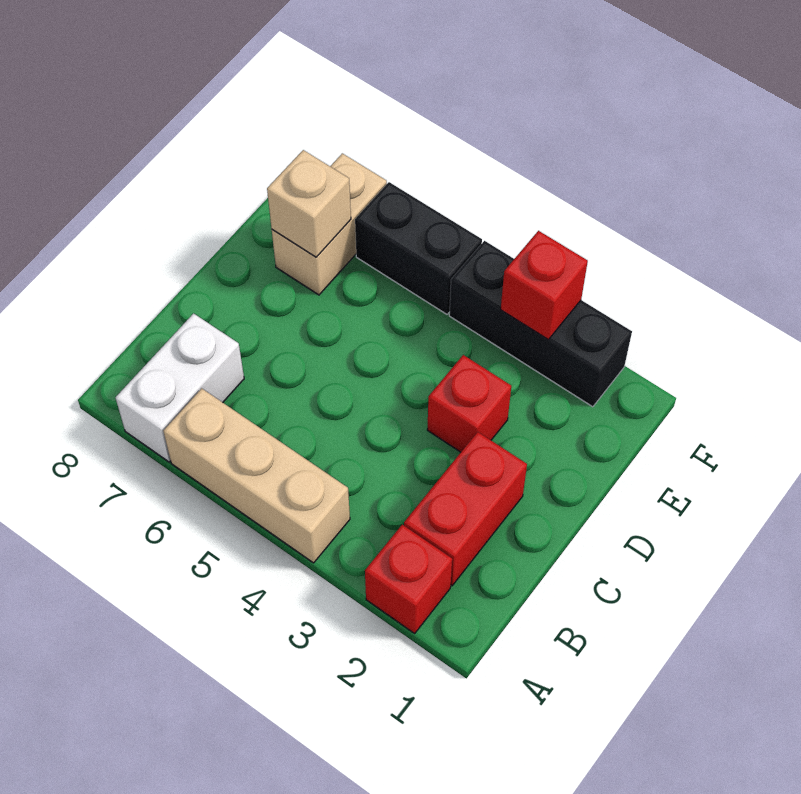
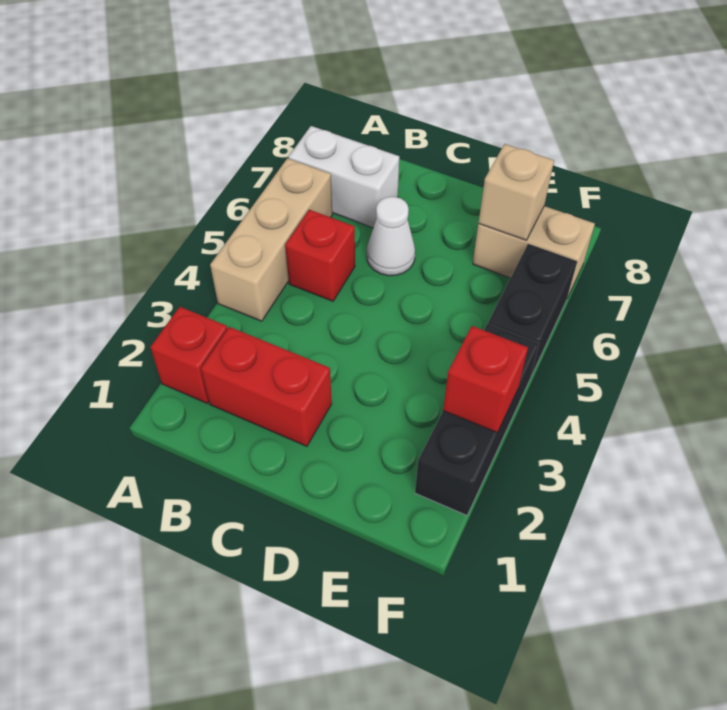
none -> white cone C6 level 1
red brick D3 level 1 -> red brick B5 level 1

